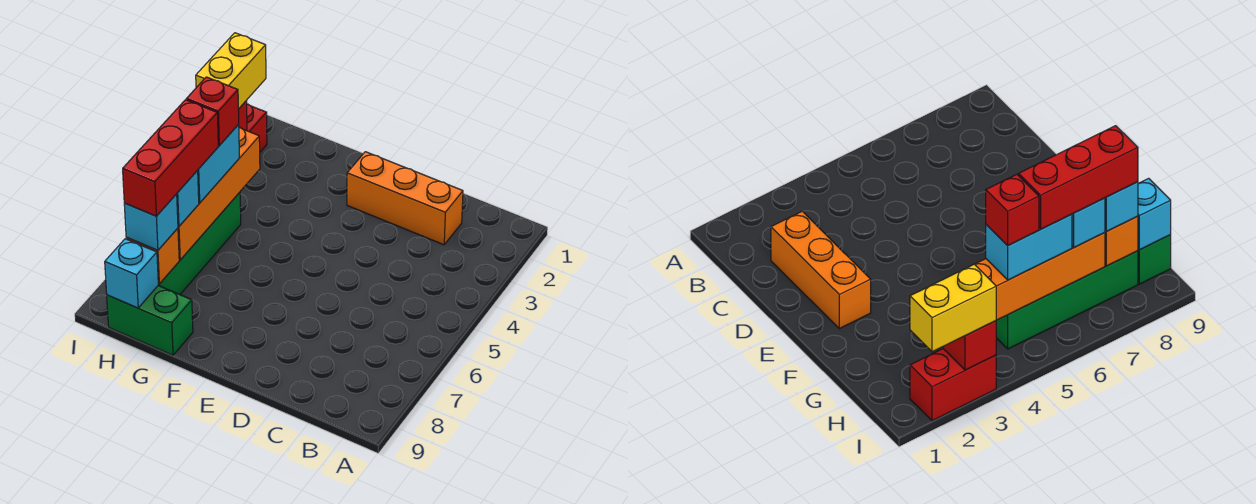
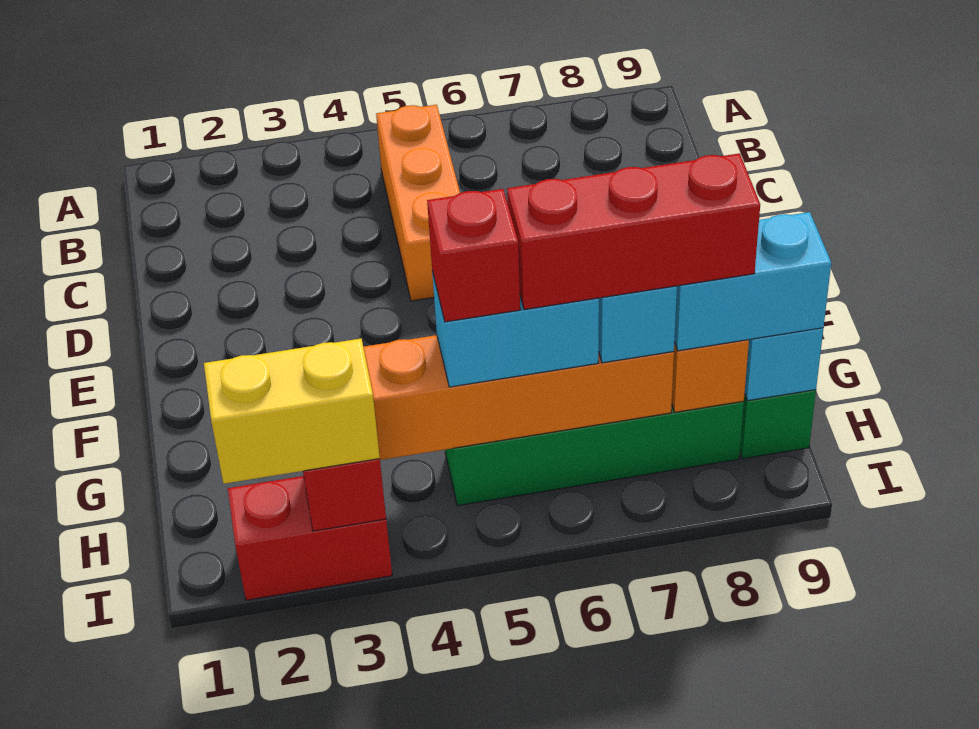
orange brick C2:E2 level 1 -> orange brick B5:D5 level 1
cyan brick H8 level 3 -> cyan brick H8:H9 level 3

